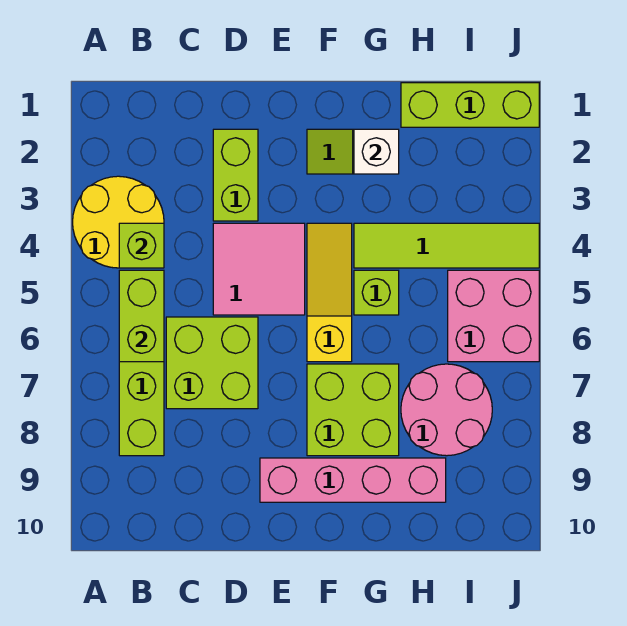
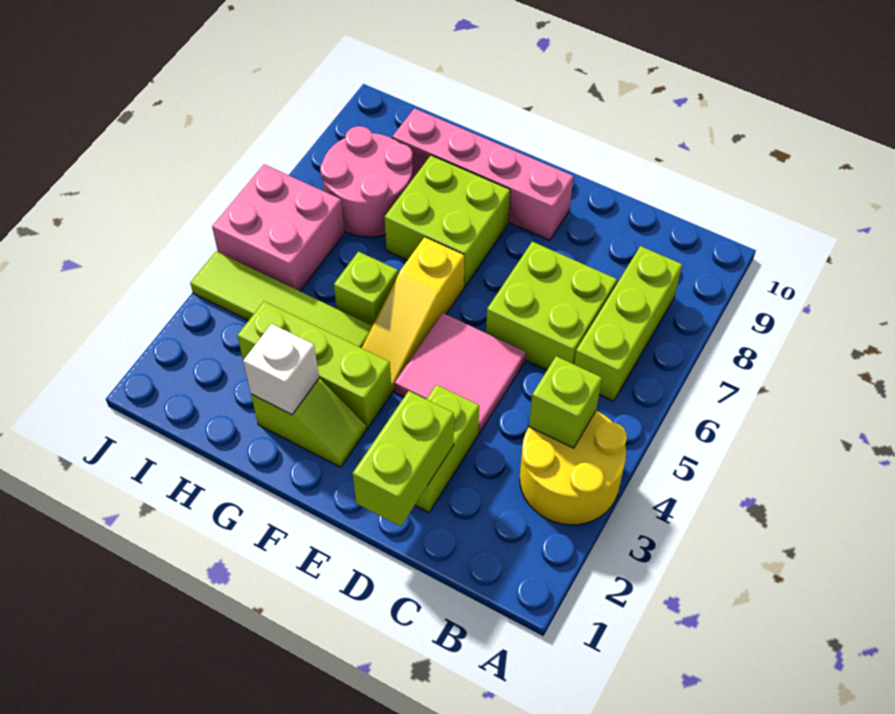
lime brick B5:B6 level 2 -> lime brick D1:D2 level 2
lime brick H1:J1 level 1 -> lime brick F3:H3 level 1

